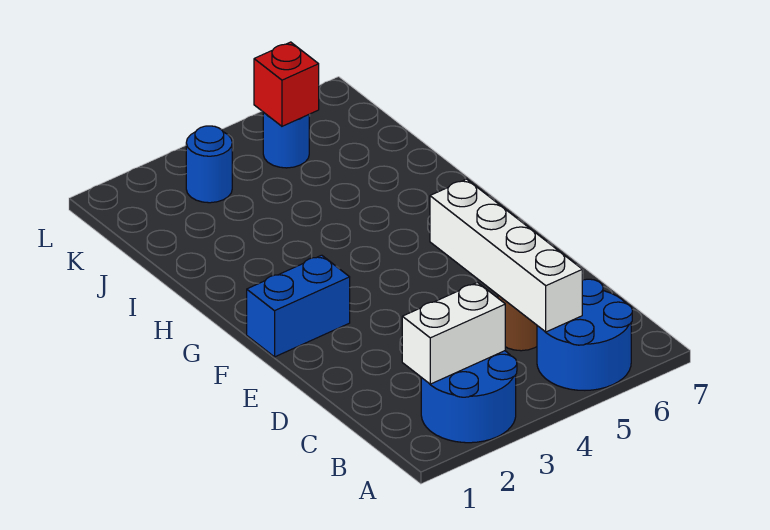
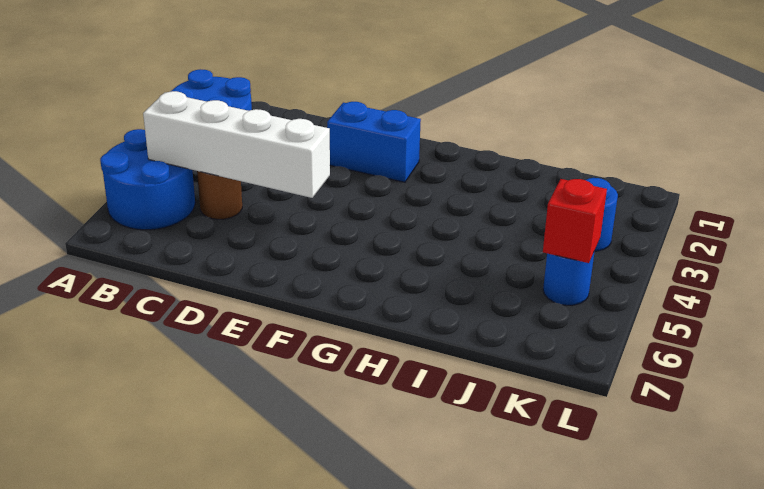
white brick B2:B3 level 2 -> none
blue brick F1:F2 level 1 -> blue brick E2:F2 level 1

